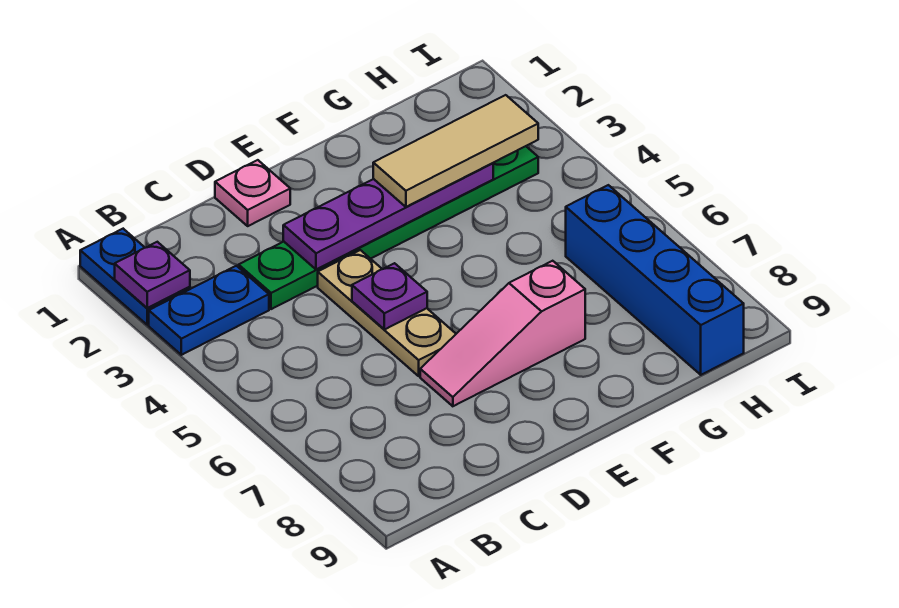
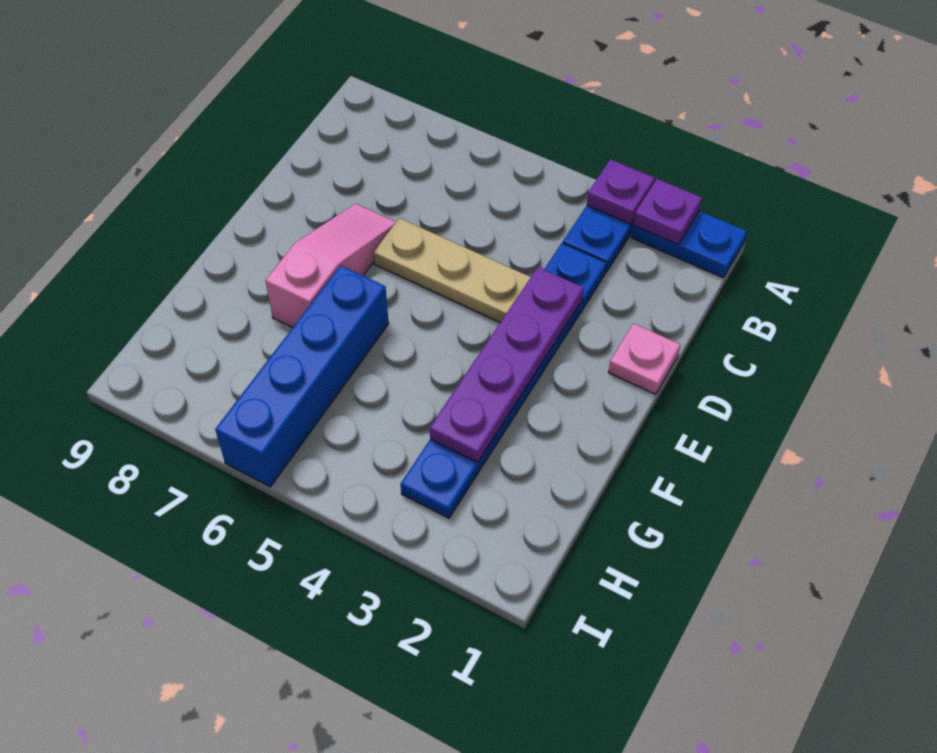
green plate C3:H3 level 1 -> blue plate C3:H3 level 1
purple plate D5 level 2 -> purple plate A3 level 2
tan tile F3:H3 level 3 -> none
blue brick H6:H9 level 1 -> blue brick F6:I6 level 1

